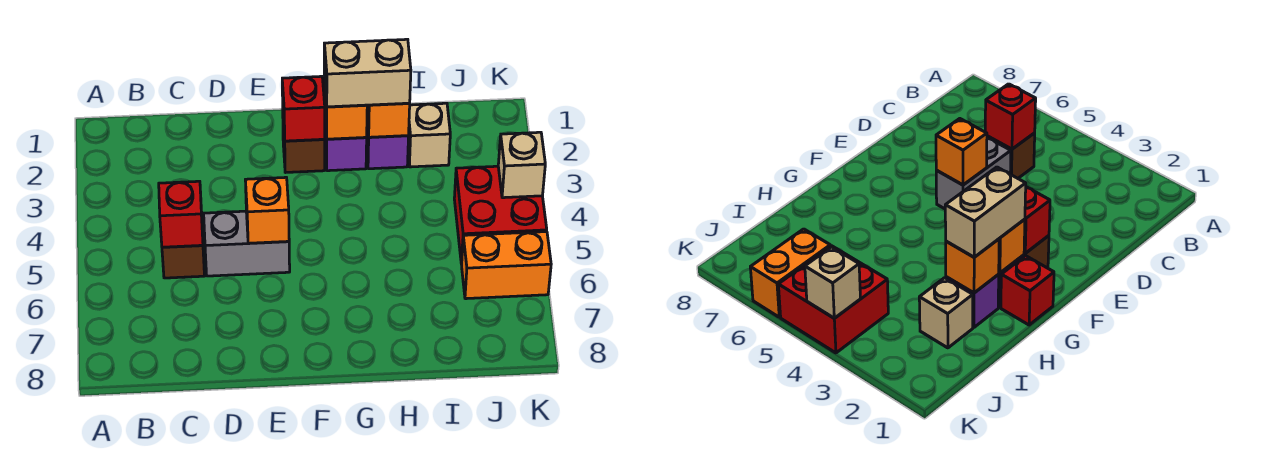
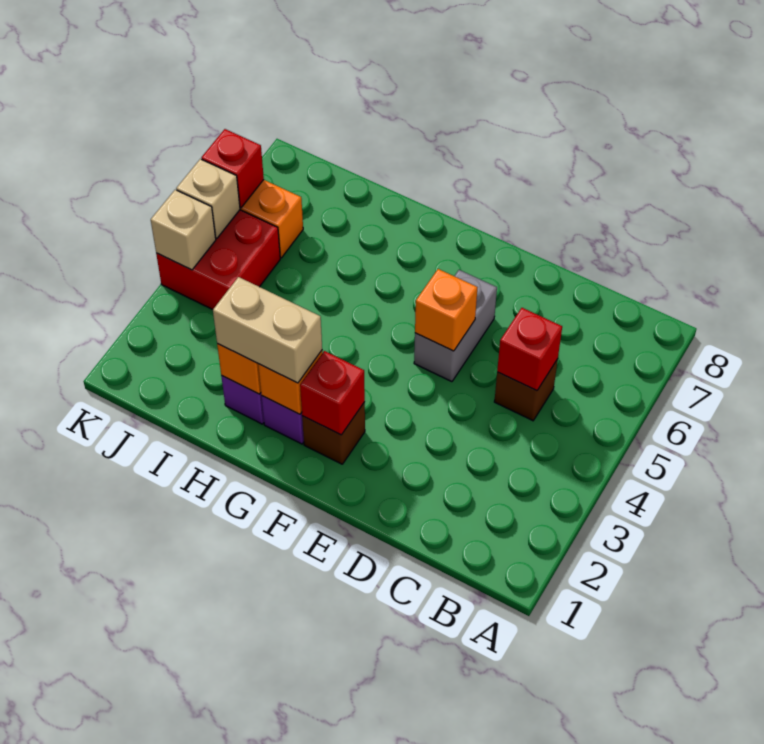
grey brick D5:E5 level 1 -> grey brick E5:E6 level 1
red brick G1 level 1 -> red brick K6 level 2
tan brick I2 level 1 -> tan brick K5 level 2

